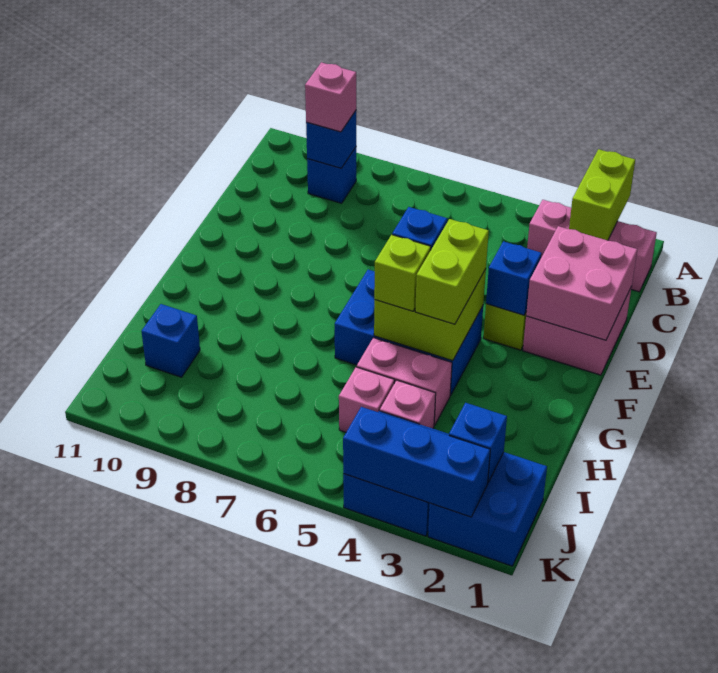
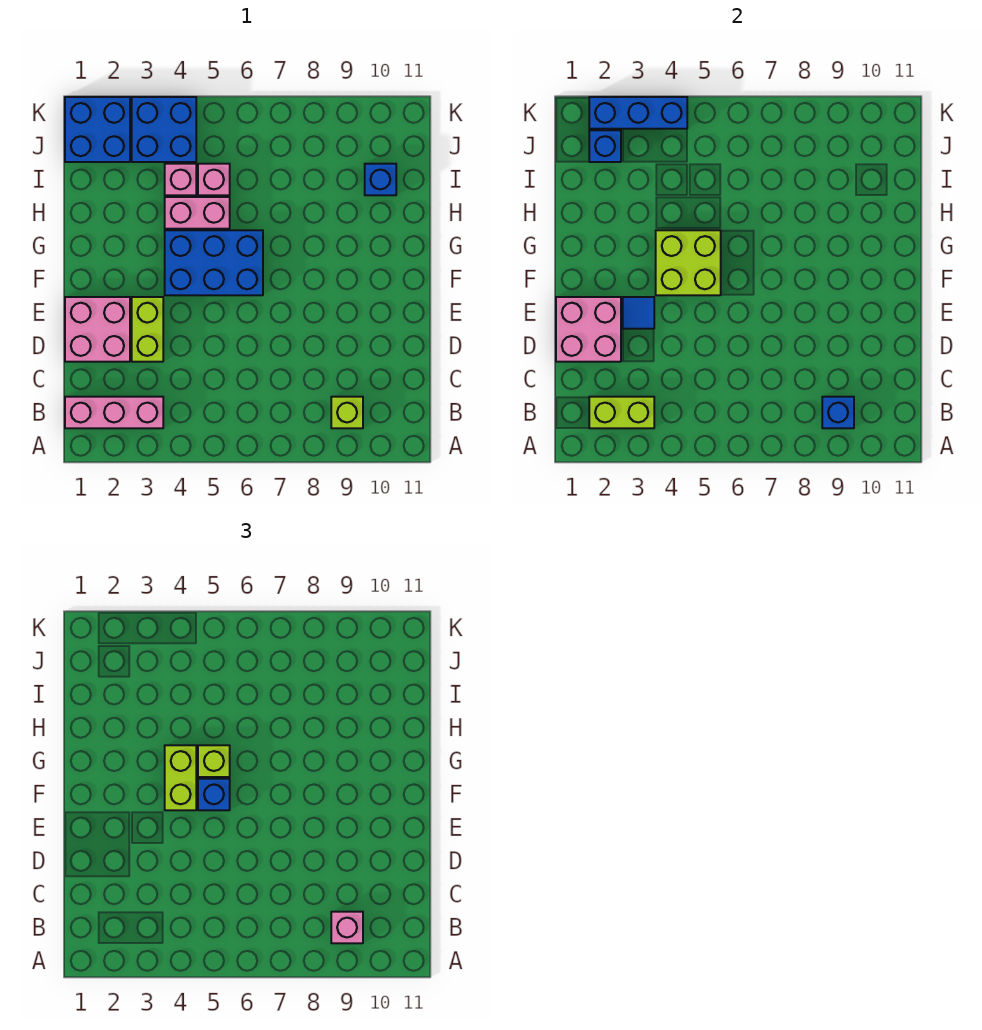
lime brick A2:B2 level 2 -> lime brick B2:B3 level 2
blue brick B9 level 1 -> lime brick B9 level 1
blue brick E3 level 2 -> blue tile E3 level 2

